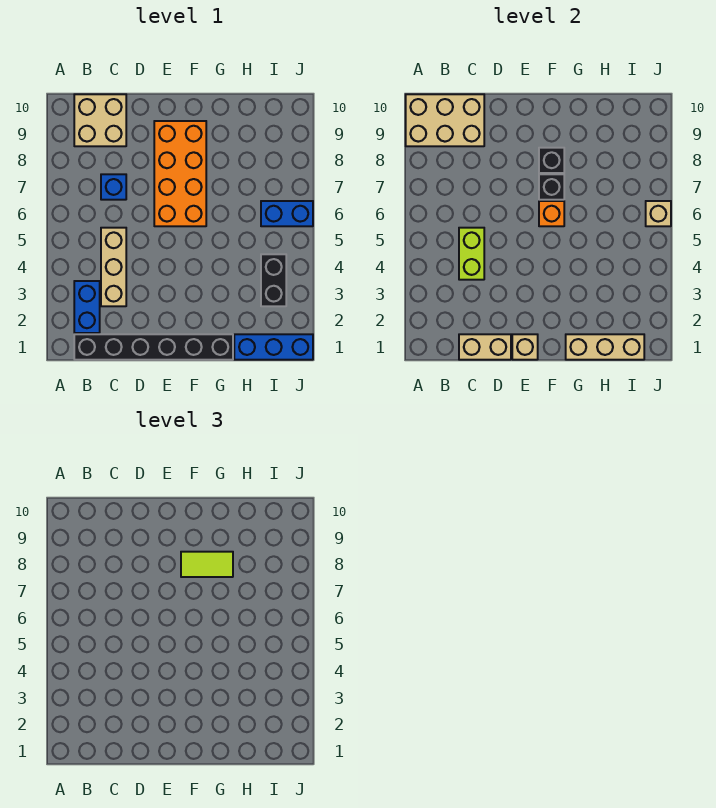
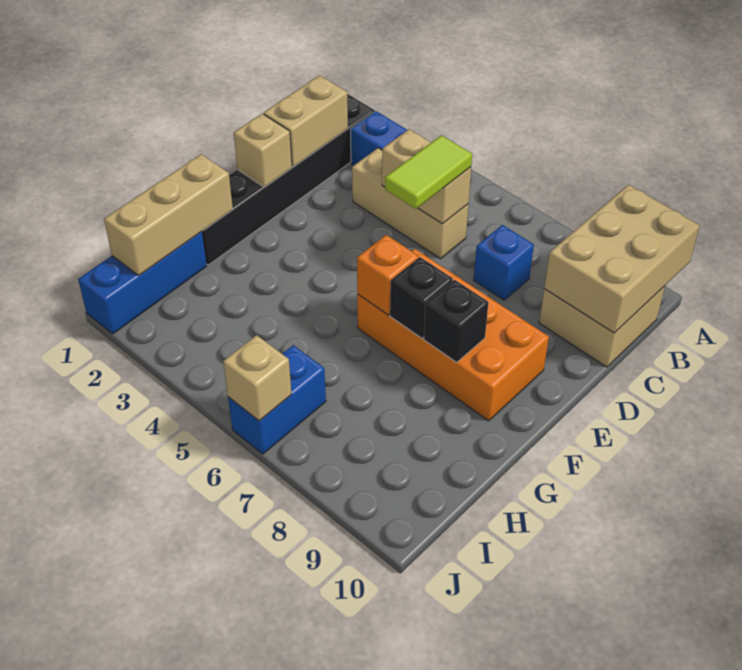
lime brick C4:C5 level 2 -> tan brick C4:C5 level 2
lime tile F8:G8 level 3 -> lime tile C5:D5 level 3
black brick I3:I4 level 1 -> none

